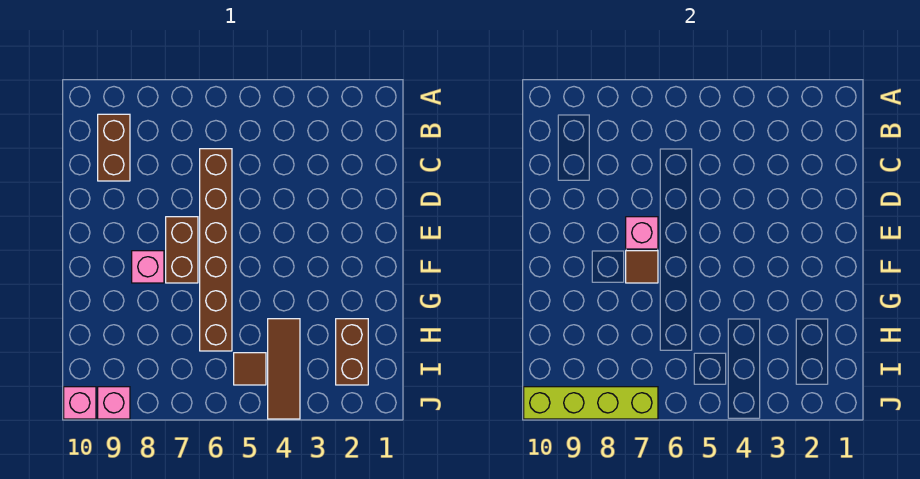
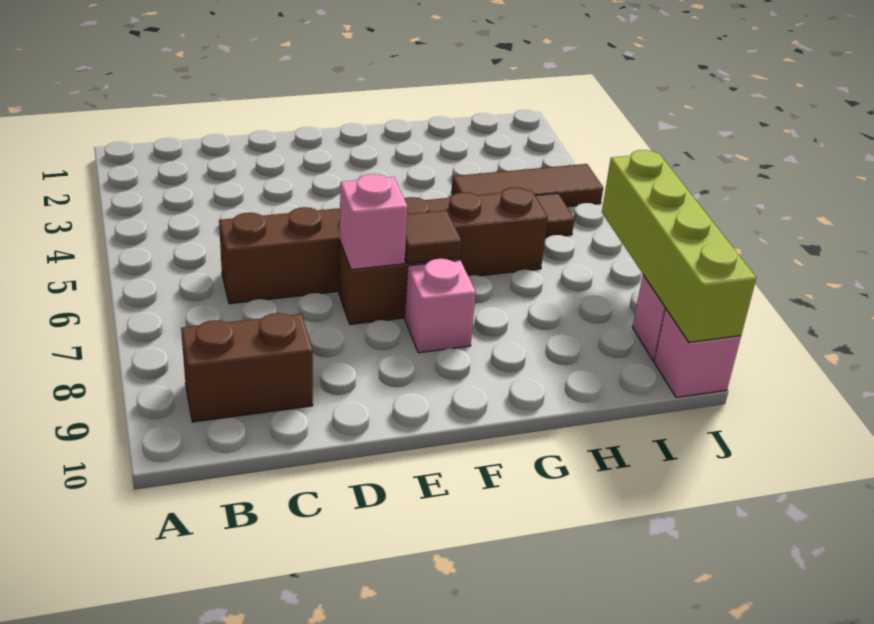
brown brick H2:I2 level 1 -> none

